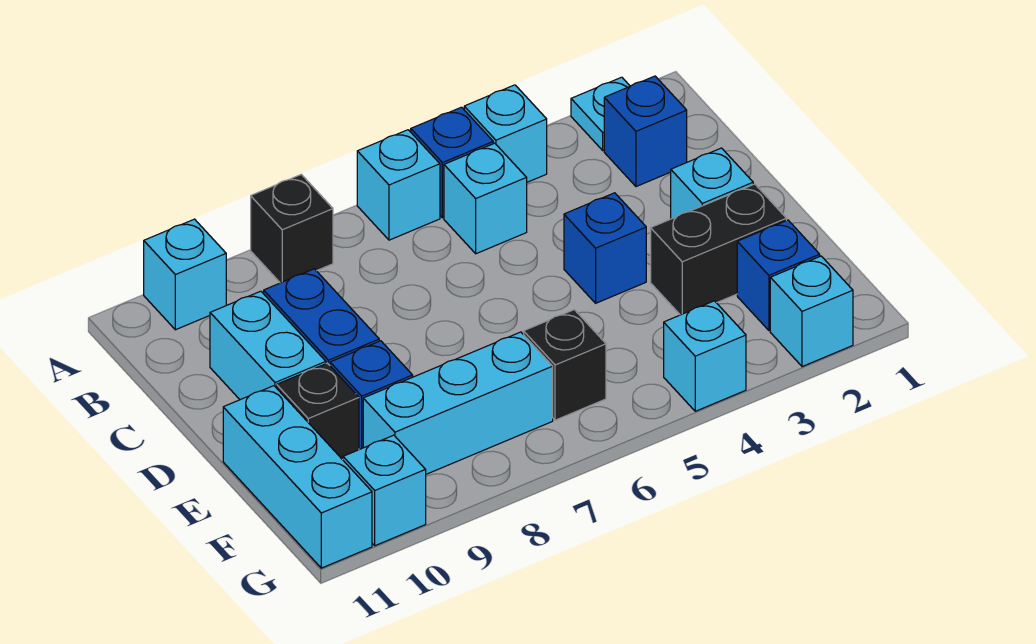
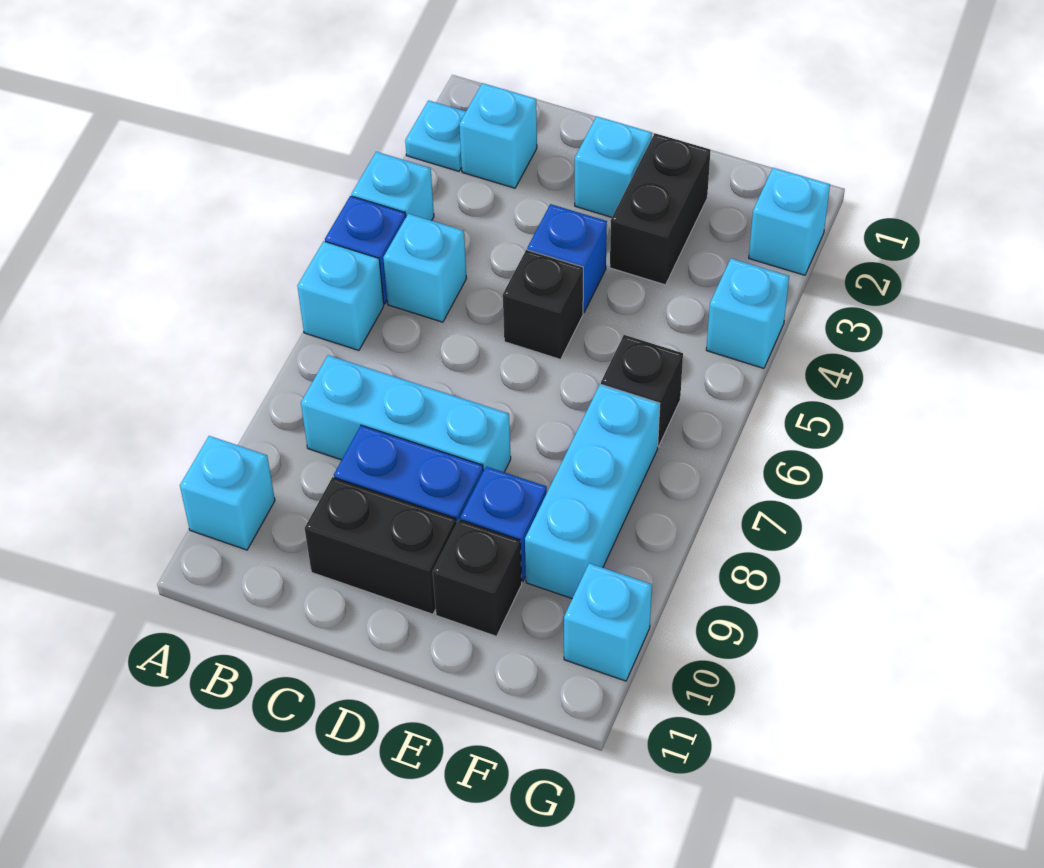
black brick A8 level 1 -> black brick D5 level 1
blue brick B2 level 1 -> cyan brick B2 level 1
cyan brick C10:D10 level 1 -> black brick C10:D10 level 1
cyan brick E11:G11 level 1 -> cyan brick B8:D8 level 1
blue brick F2 level 1 -> none

